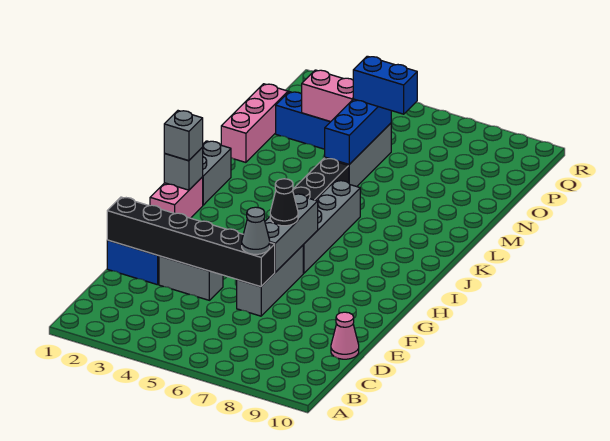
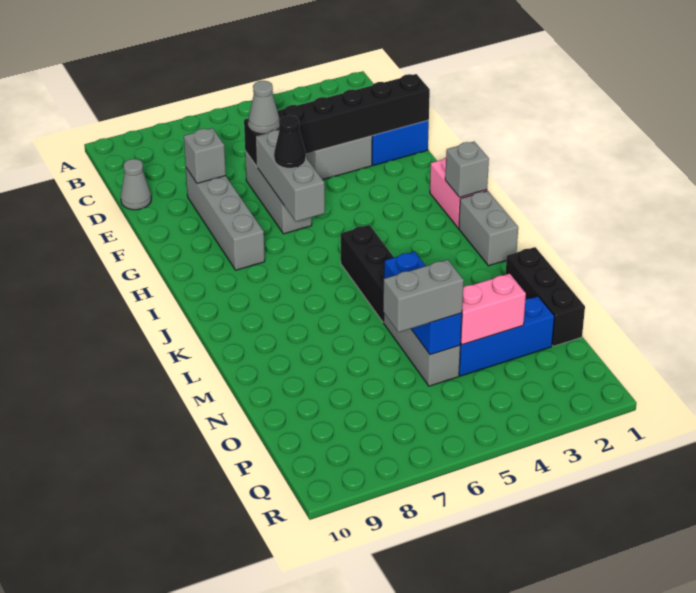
pink cone D10 level 1 -> grey cone D10 level 1
grey brick H6:K6 level 1 -> grey brick E8:H8 level 1
grey brick I1 level 3 -> grey brick E8 level 2
pink brick M1:O1 level 1 -> black brick M1:O1 level 1
blue brick O5:O6 level 3 -> grey brick O5:O6 level 3

